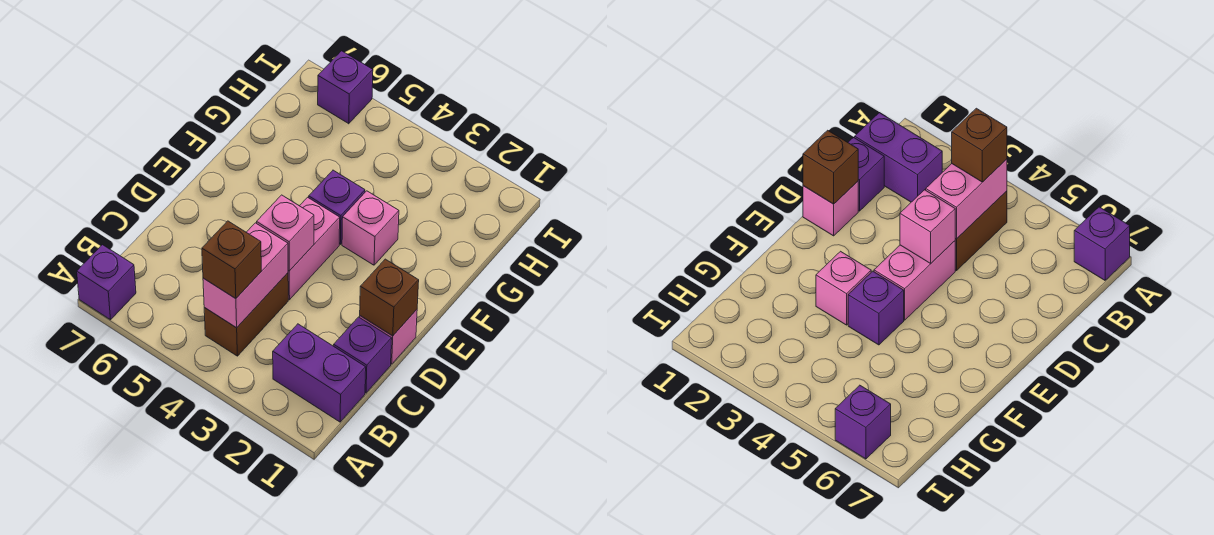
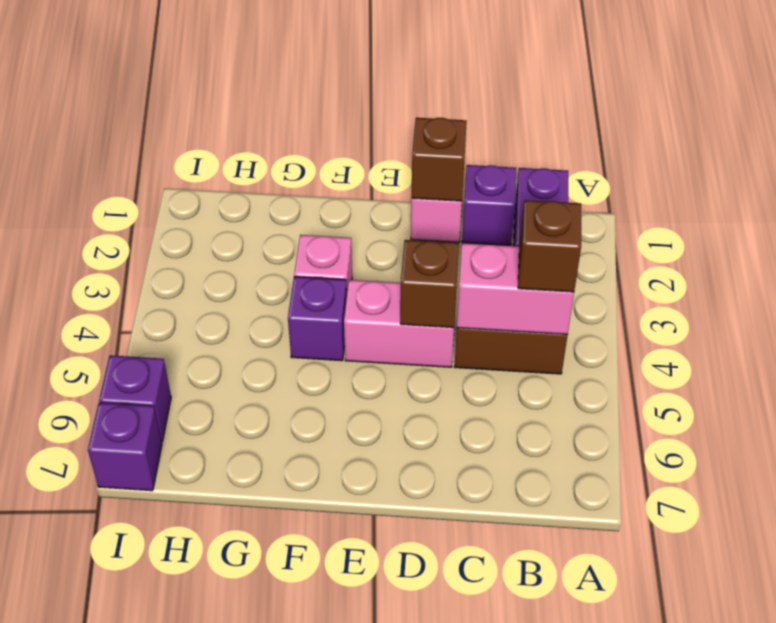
purple brick A7 level 1 -> purple brick I7 level 1
pink brick D4 level 2 -> brown brick D4 level 2

